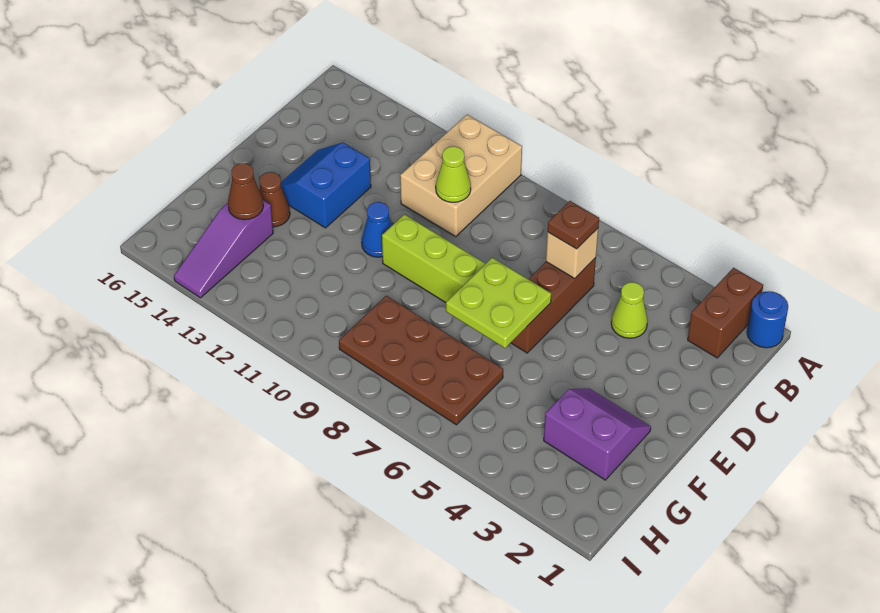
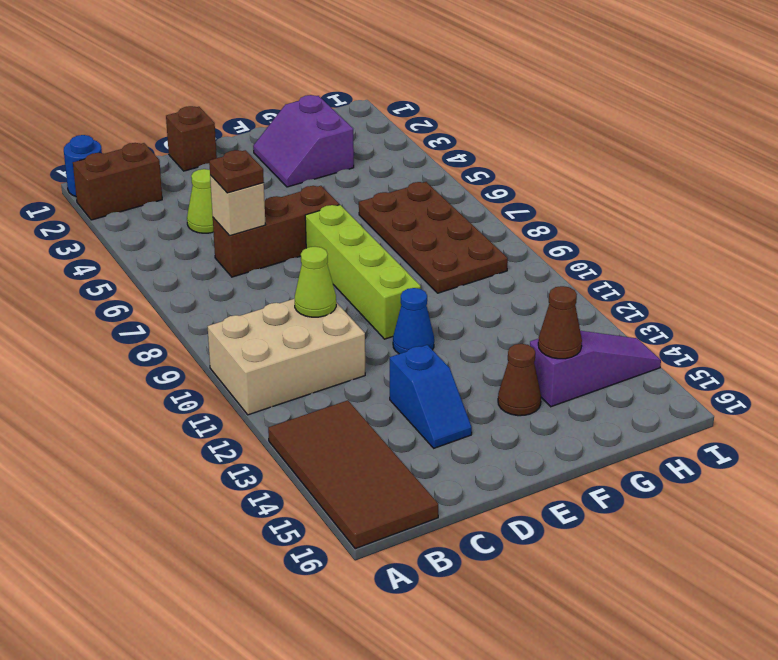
none -> brown tile A13:B16 level 1
none -> brown brick D1 level 1
blue slope D13:E14 level 1 top 13 -> blue slope D13:D14 level 1 top 13
lime plate E6:F7 level 2 -> none

